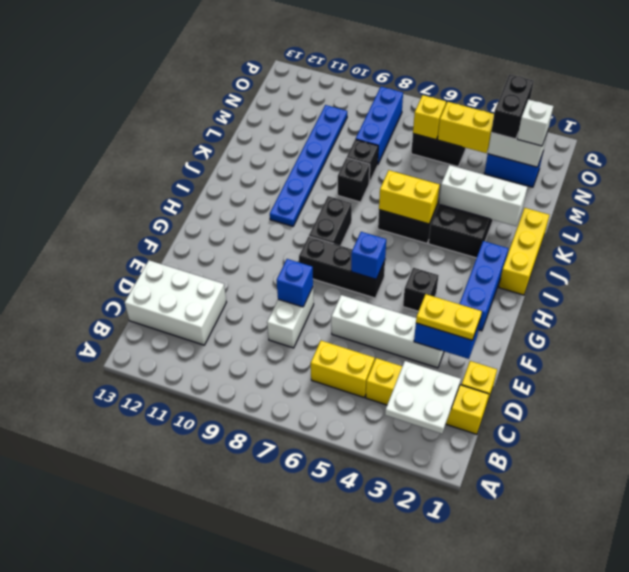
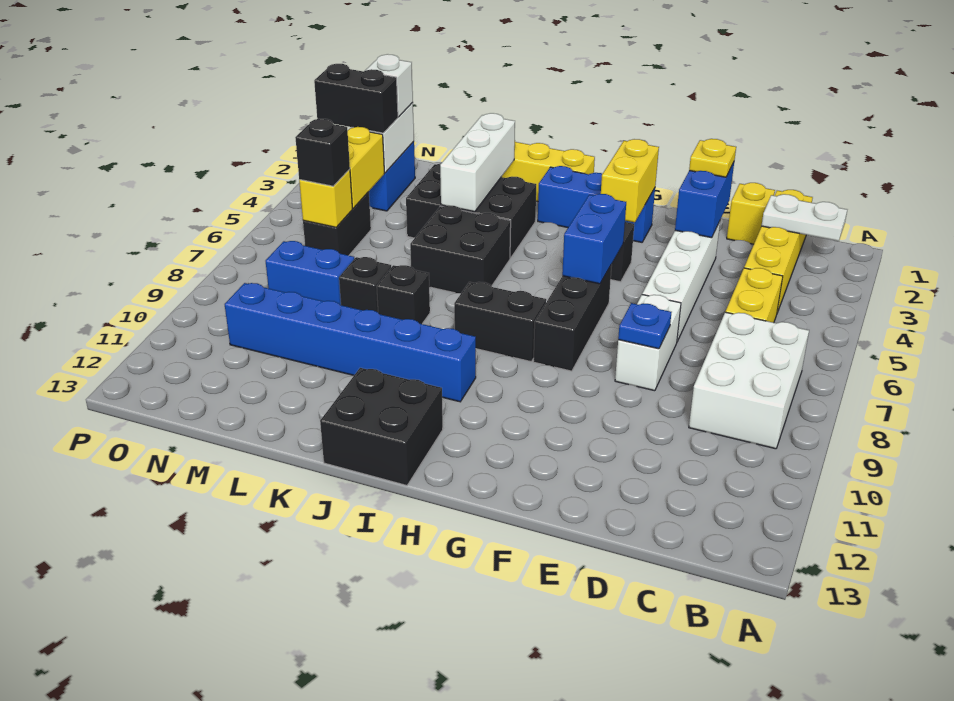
white plate B2:C3 level 2 -> white plate B2:C2 level 2
white brick C11:D13 level 1 -> white brick B7:C9 level 1
white brick D8:E8 level 1 -> white brick E7:E8 level 1
yellow plate E2:E3 level 3 -> yellow plate E2 level 3
blue brick E8 level 2 -> blue plate E8 level 2
blue brick G6 level 2 -> blue brick G5:G6 level 2
blue plate I10:N10 level 1 -> blue brick I10:N10 level 1
none -> black brick I12:J13 level 1
yellow brick J5:J6 level 2 -> yellow brick G2:G3 level 2
blue brick M8:O8 level 1 -> blue brick M8:N8 level 1
none -> black brick N6 level 3

